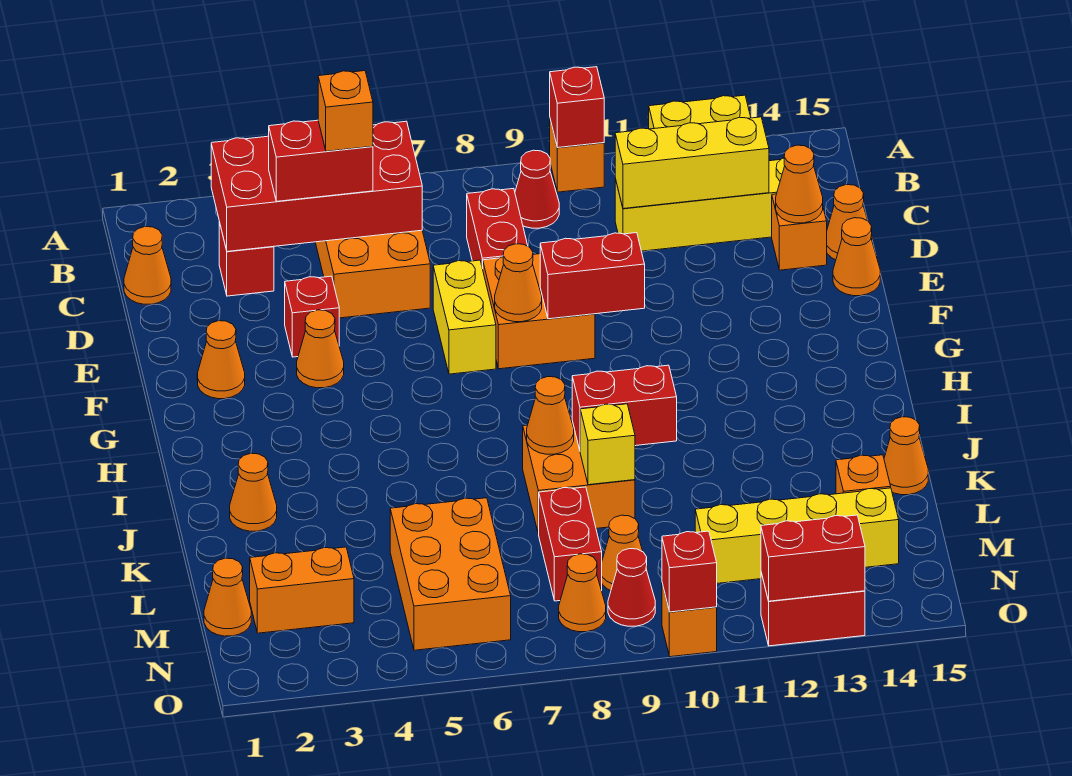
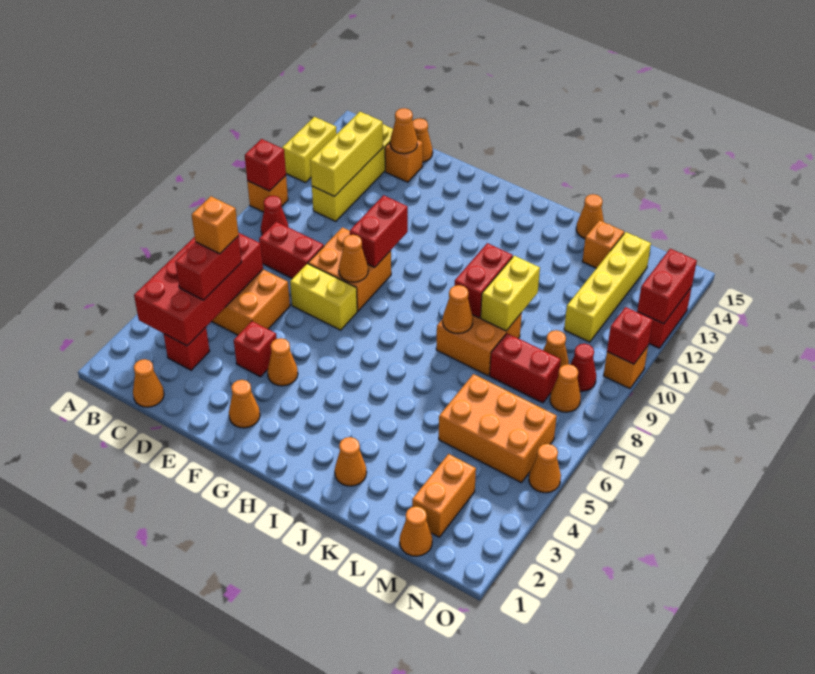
orange cone E15 level 1 -> orange cone O5 level 1
yellow brick K9 level 2 -> yellow brick K9:K10 level 2

